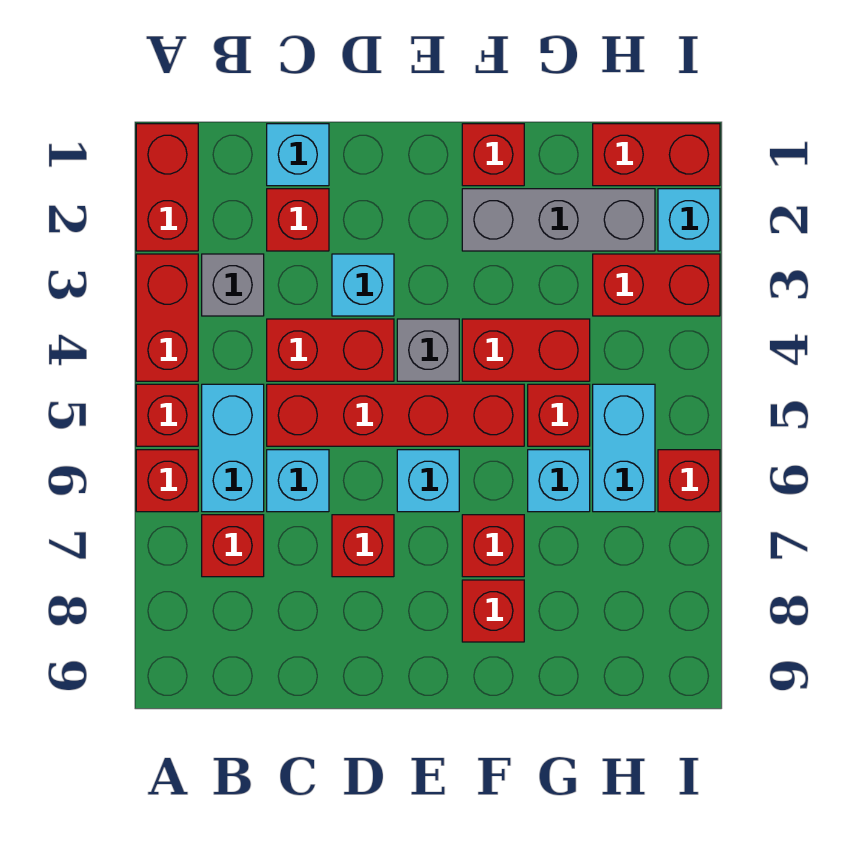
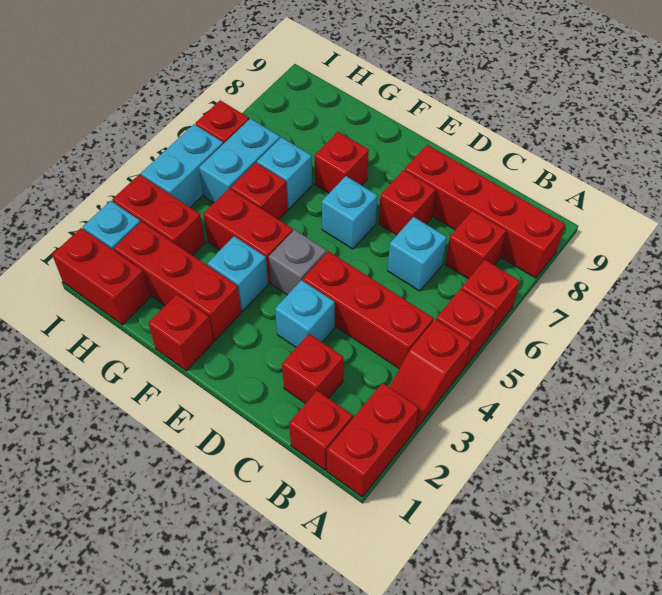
red brick A3:A4 level 1 -> red slope A3:A4 level 1 top 4
grey brick B3 level 1 -> none
cyan brick B5:B6 level 1 -> cyan brick I4:I5 level 1
cyan brick C1 level 1 -> cyan brick F3 level 1
red brick C4:D4 level 1 -> red brick B4:D4 level 1
red brick C5:F5 level 1 -> red brick A8:D8 level 1
grey brick F2:H2 level 1 -> red brick F2:H2 level 1
red brick F8 level 1 -> red brick B1 level 1

